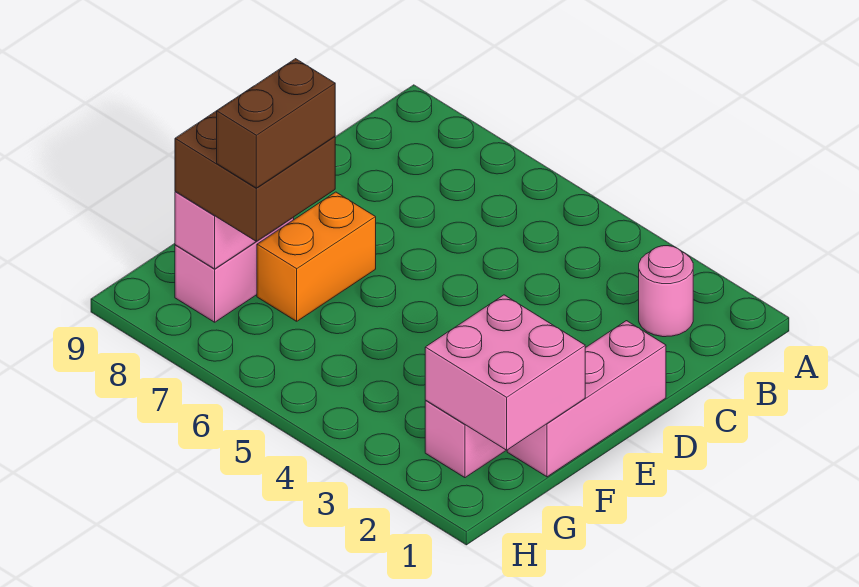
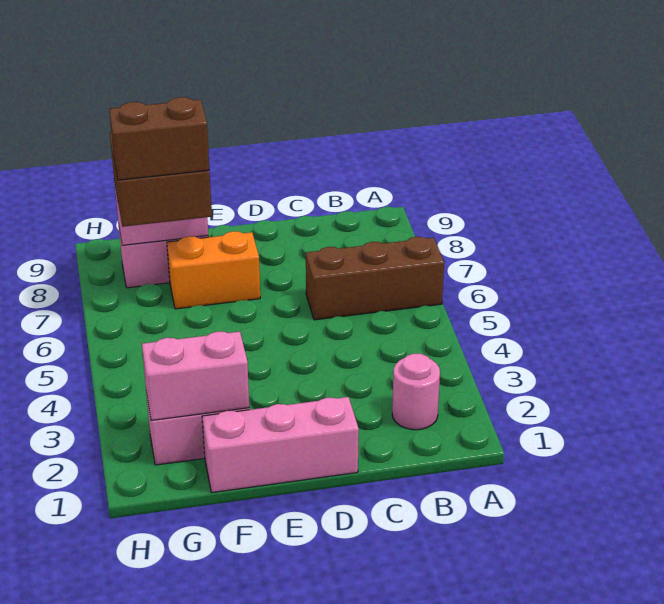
none -> brown brick A6:C6 level 1
pink brick F1:G2 level 2 -> pink brick F2:G2 level 2

